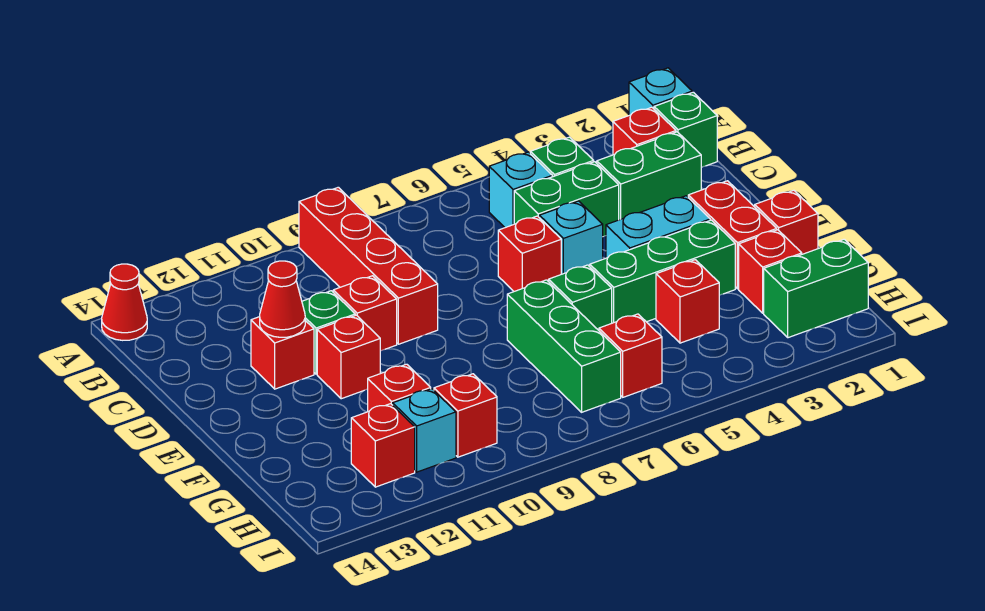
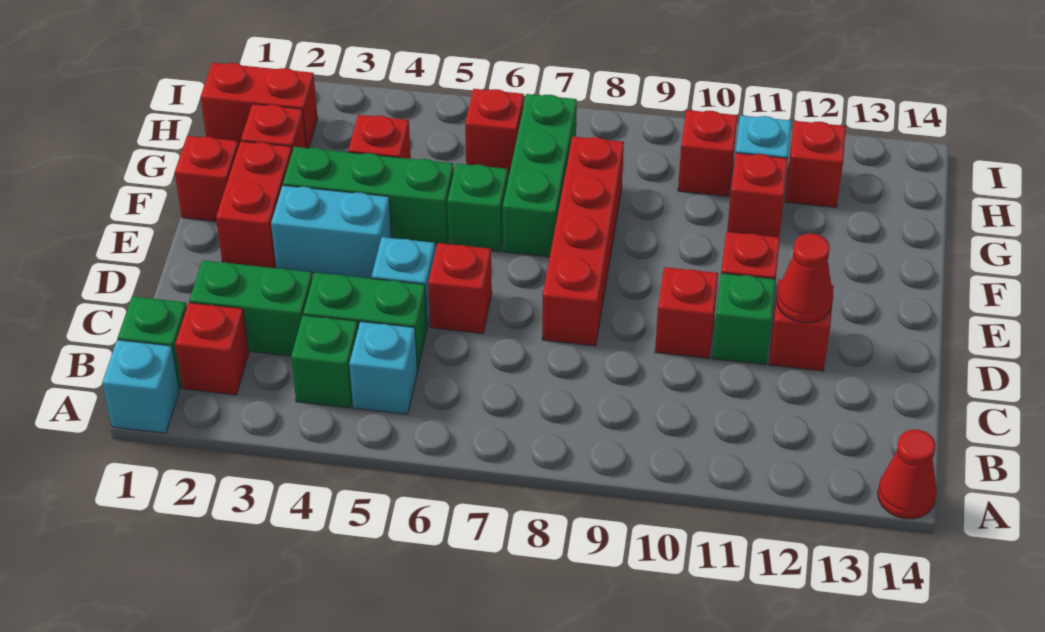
red brick A9:D9 level 1 -> red brick D8:G8 level 1
green brick H1:H2 level 1 -> red brick H1:H2 level 1

